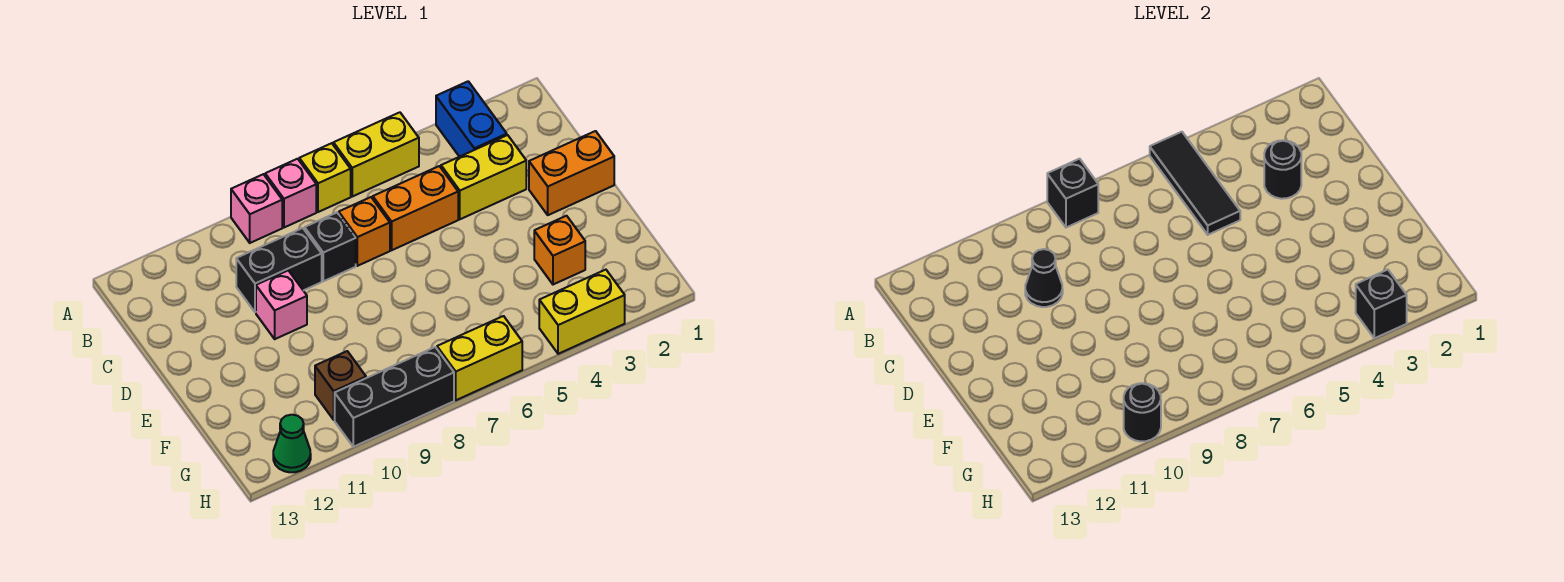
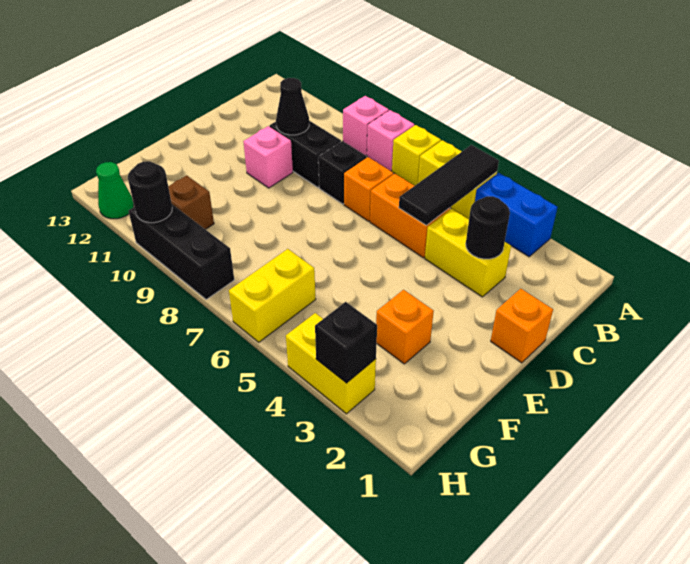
blue brick A3:B3 level 1 -> blue brick A3:A4 level 1
black brick A8 level 2 -> none
orange brick D1:D2 level 1 -> orange brick D1 level 1
yellow brick H6:H7 level 1 -> yellow brick G6:H6 level 1

